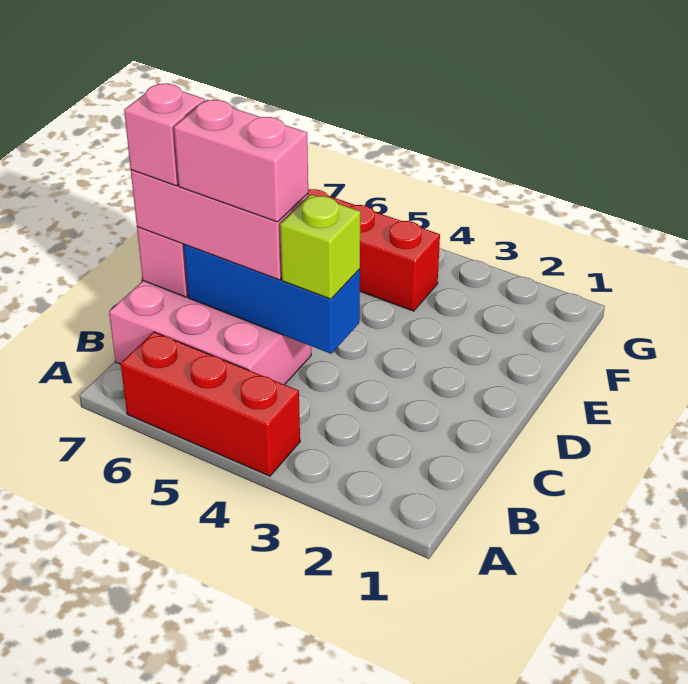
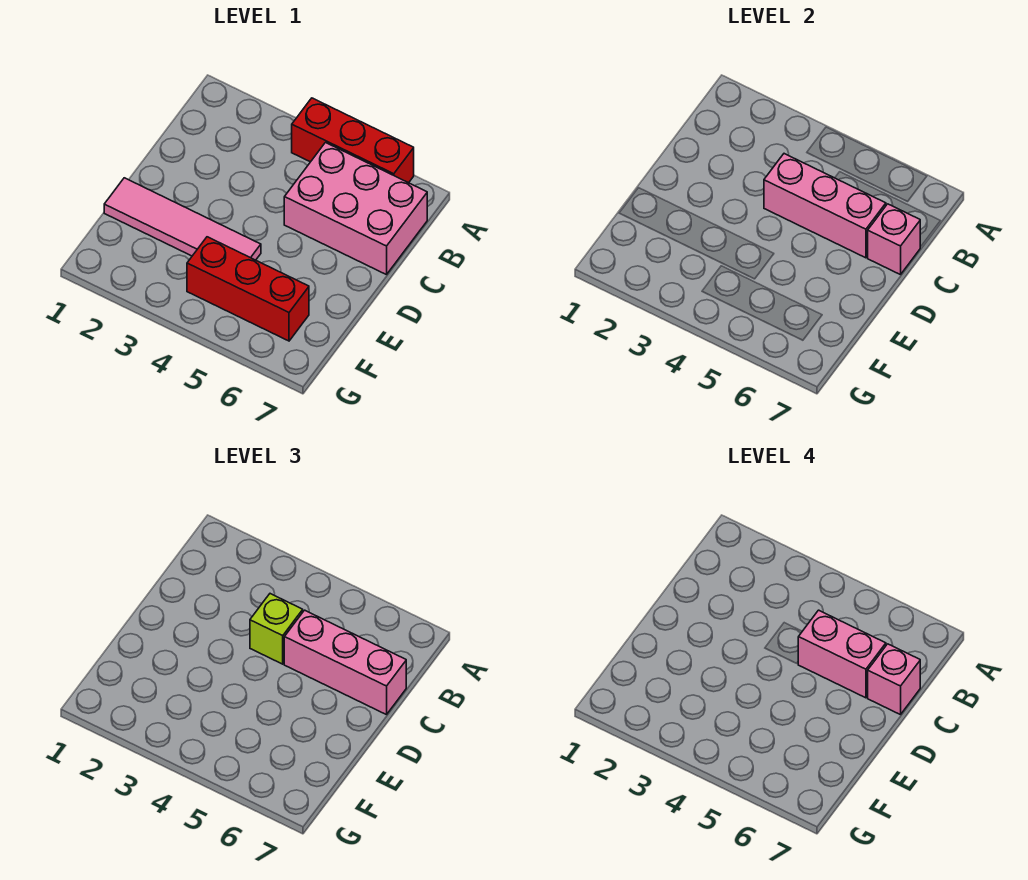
blue brick C4:C6 level 2 -> pink brick C4:C6 level 2
none -> pink tile E1:E4 level 1

